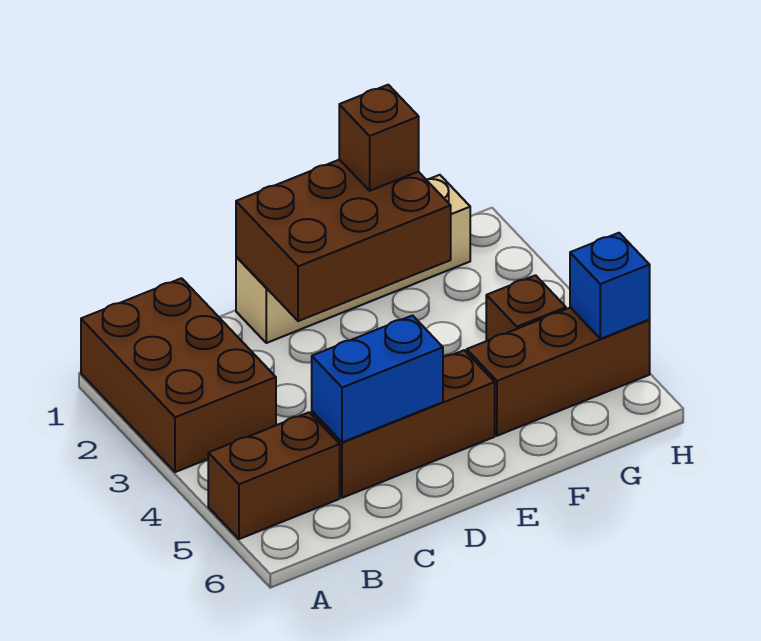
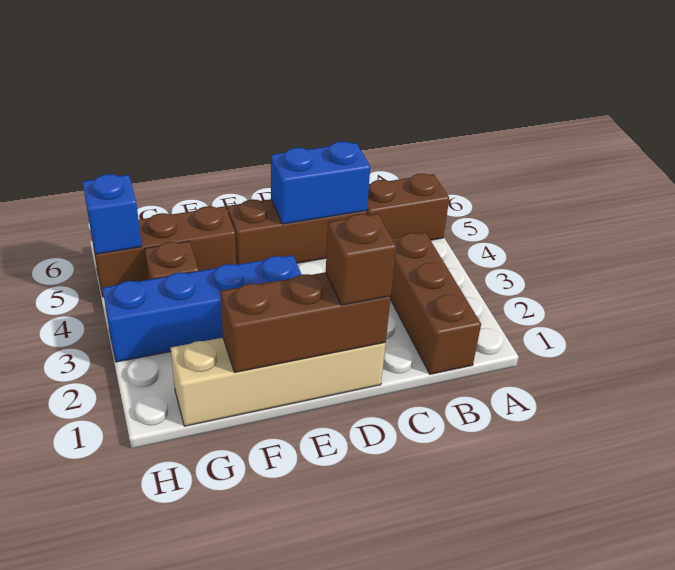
brown brick A1:B3 level 1 -> brown brick B1:B3 level 1
brown brick D1:F2 level 2 -> brown brick D1:F1 level 2
none -> blue brick E3:H3 level 1
brown brick F1 level 3 -> brown brick D1 level 3

